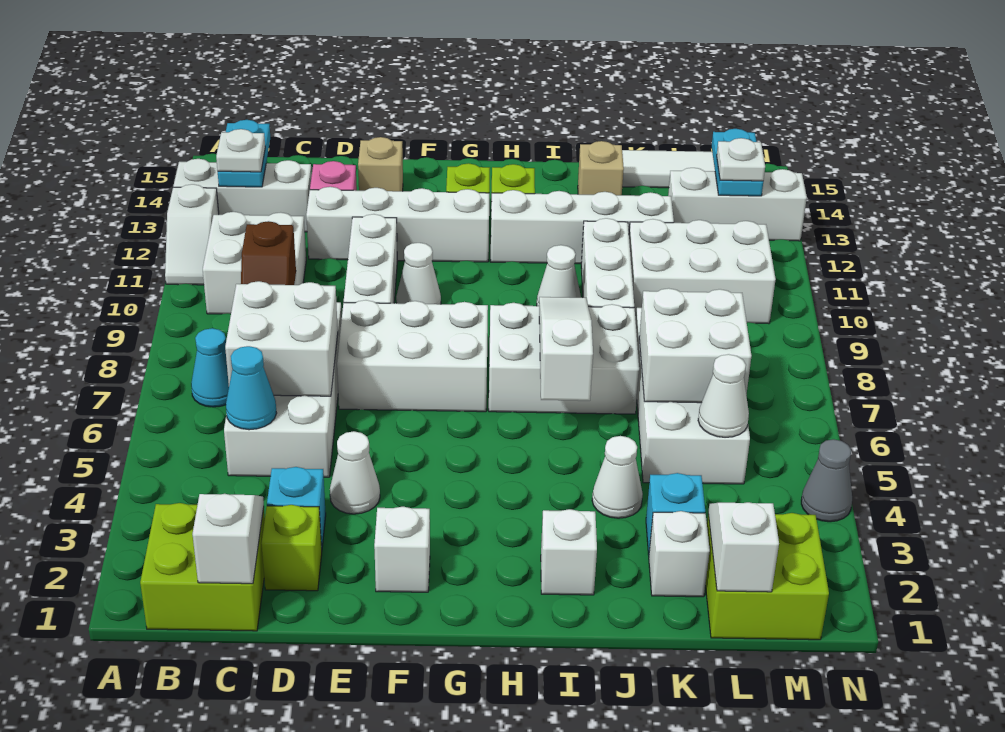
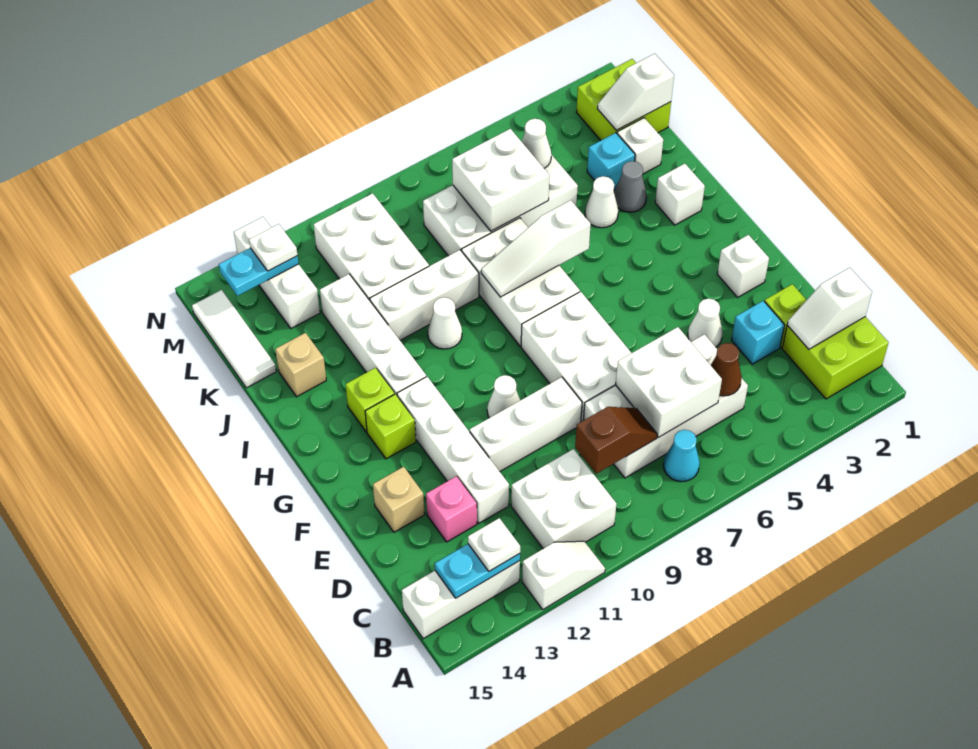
white brick A13:C13 level 1 -> white brick B13:B15 level 1
cyan cone C5 level 2 -> brown cone C5 level 2
grey cone N4 level 1 -> grey cone J3 level 1

